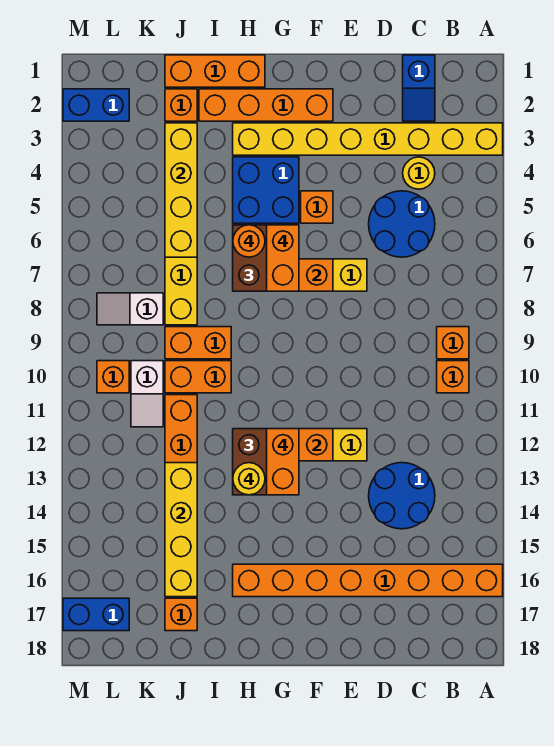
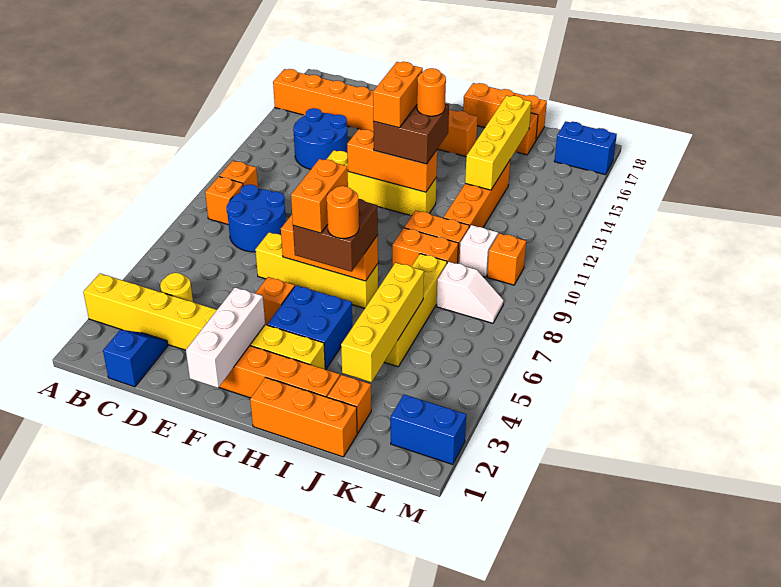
blue round brick C5:D6 level 1 -> blue round brick C8:D9 level 1
none -> white brick F1:F3 level 2
yellow round brick H13 level 4 -> orange round brick H13 level 4
none -> orange brick H18:J18 level 1

